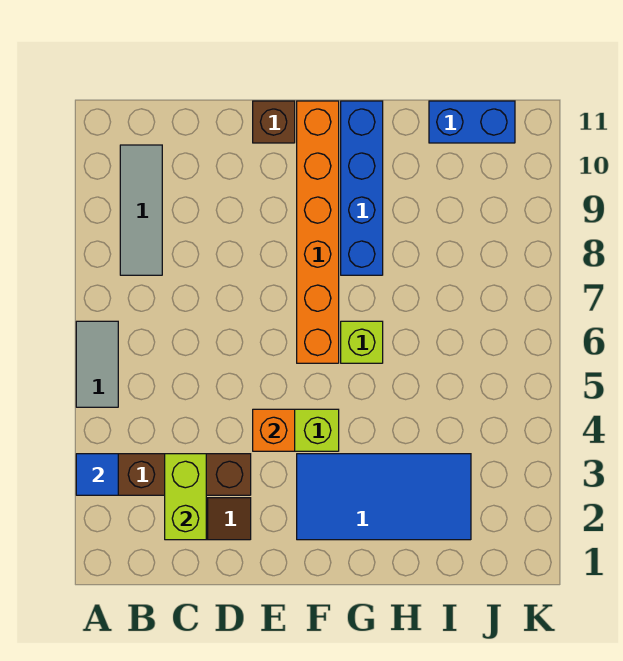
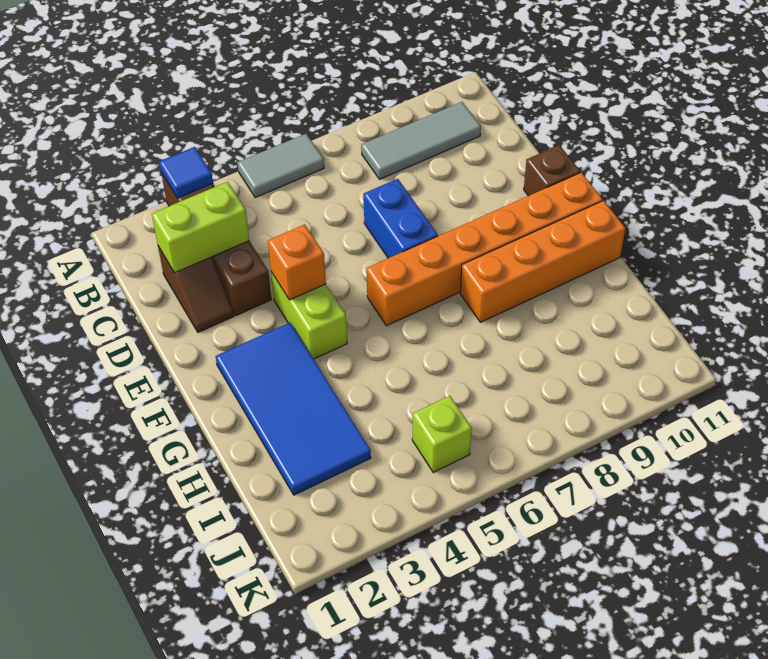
lime brick G6 level 1 -> lime brick J5 level 1
blue brick G8:G11 level 1 -> orange brick G8:G11 level 1
blue brick I11:J11 level 1 -> blue brick D7:E7 level 1

